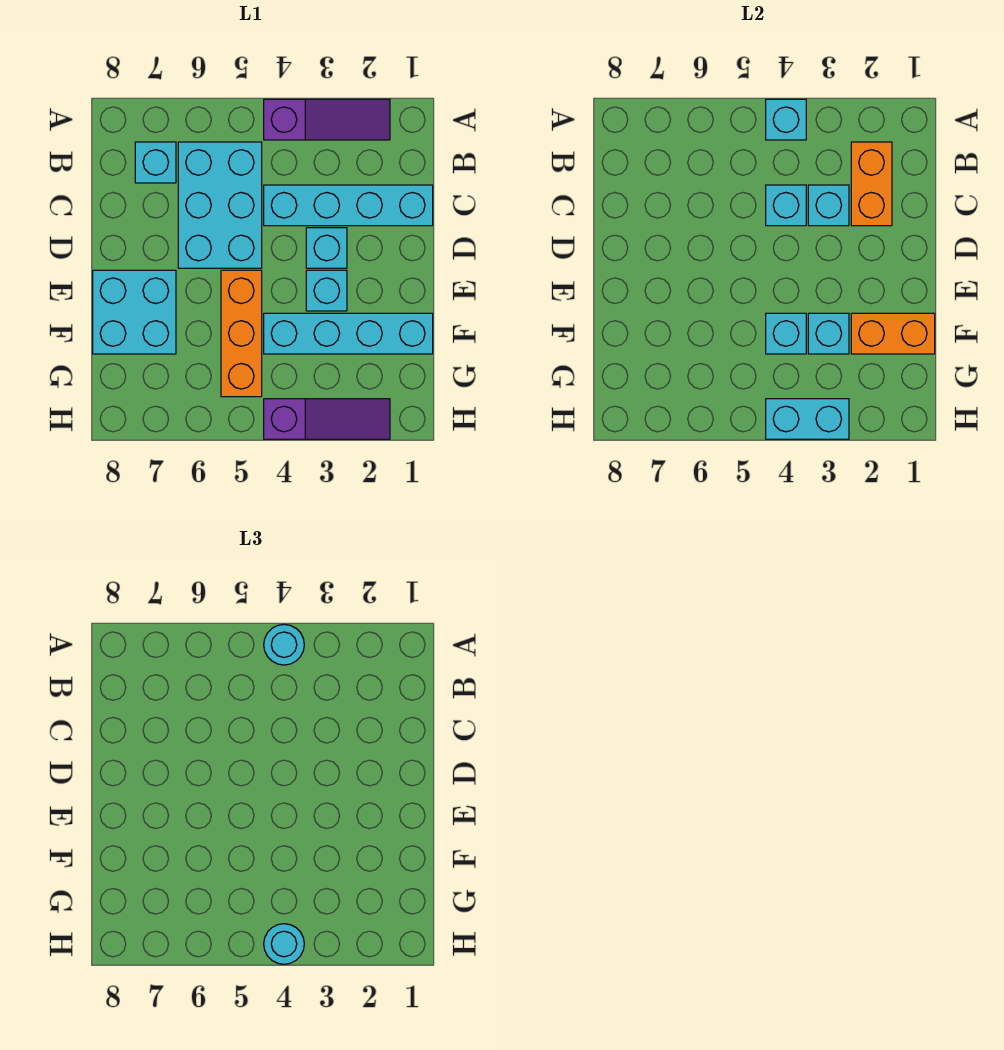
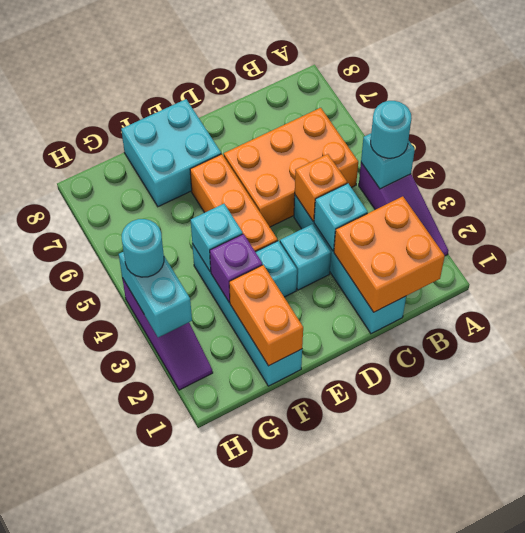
orange brick B2:C2 level 2 -> orange brick B1:C2 level 2
cyan brick B5:D6 level 1 -> orange brick B5:D6 level 1
cyan brick B7 level 1 -> none
cyan brick C4 level 2 -> orange brick C4 level 2
orange brick E5:G5 level 1 -> orange brick E4:E6 level 1
cyan brick F3 level 2 -> purple brick F3 level 2

